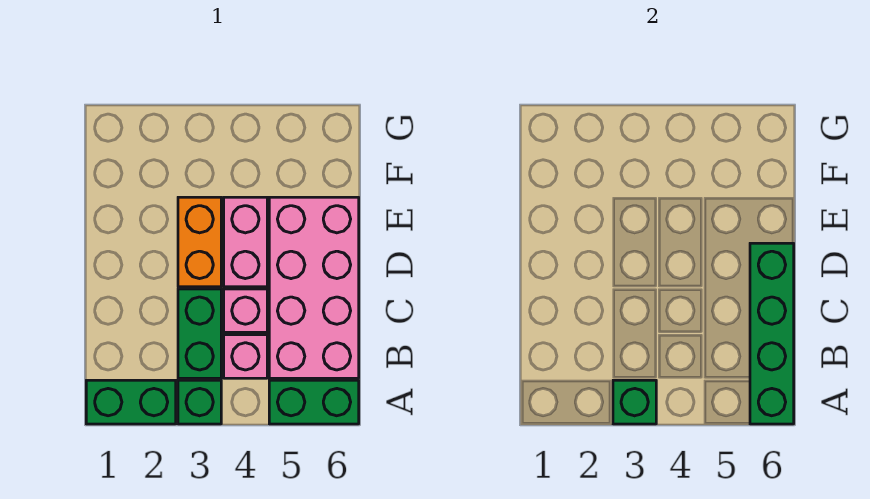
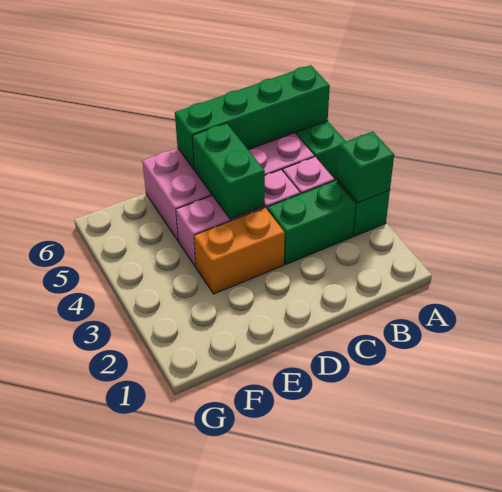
green brick A1:A2 level 1 -> green brick D4:D5 level 2

